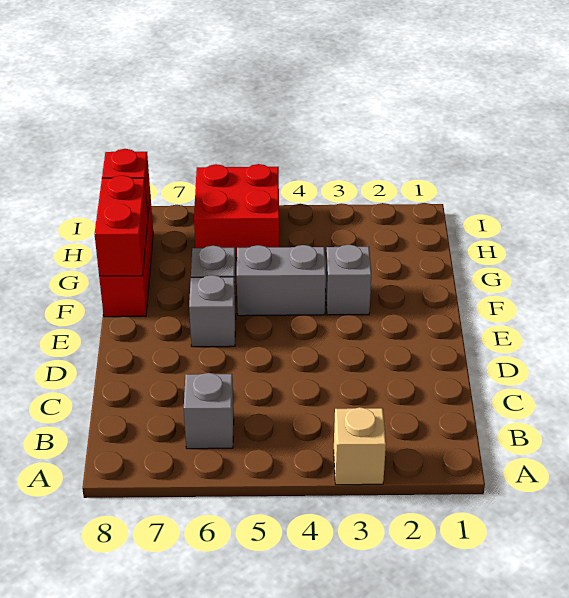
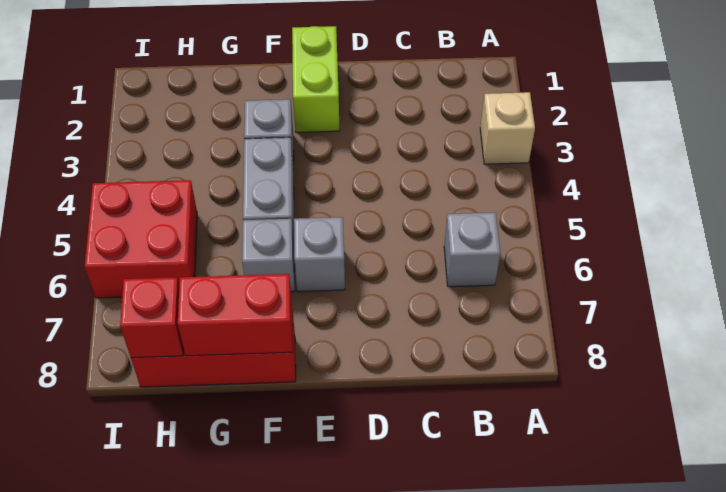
none -> lime brick E1:E2 level 1

